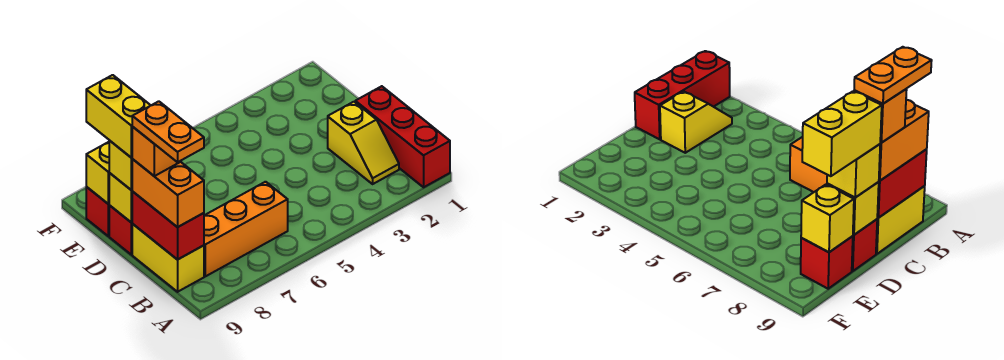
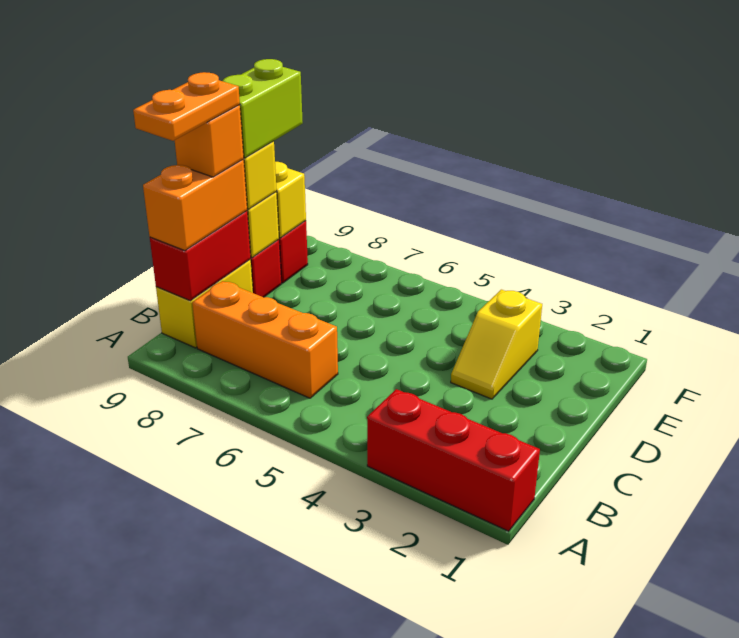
red brick A1:C1 level 1 -> red brick A1:A3 level 1
yellow slope B2:C2 level 1 top C -> yellow slope D3:E3 level 1 top E
yellow brick D9:E9 level 4 -> lime brick D9:E9 level 4

